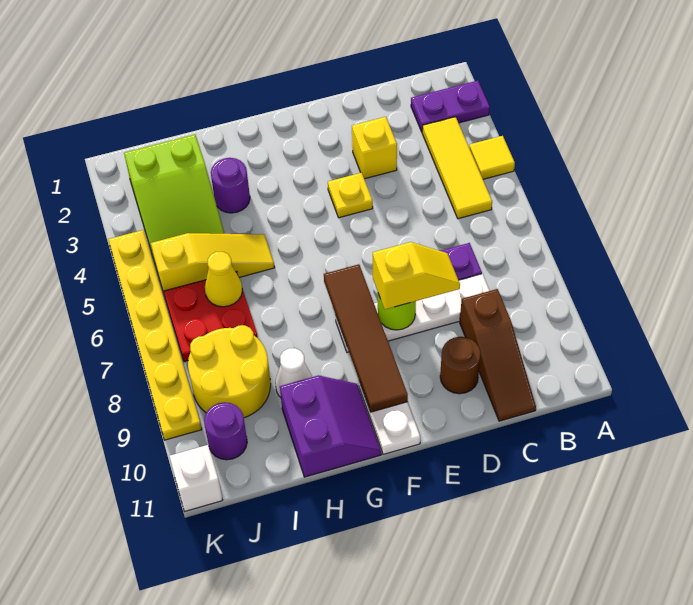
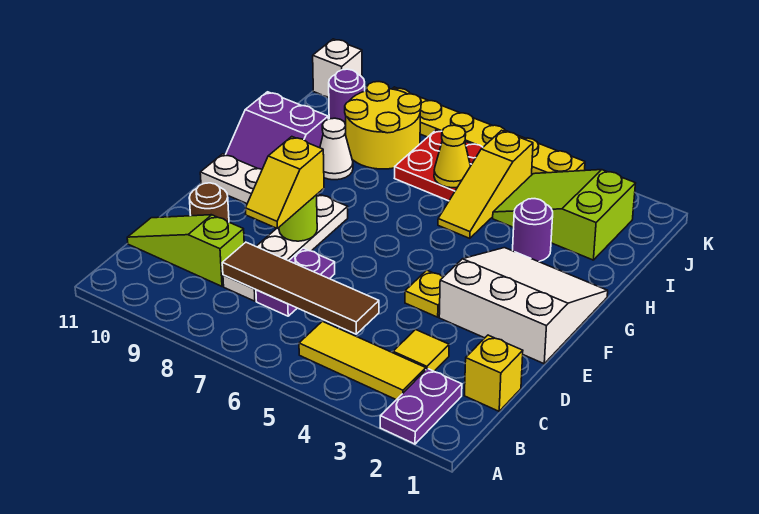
yellow tile A4 level 1 -> yellow tile C3 level 1
brown slope C9:C11 level 1 top 9 -> lime slope C9:C11 level 1 top 9
yellow brick D3 level 1 -> yellow brick C1 level 1
none -> white slope E1:G3 level 1 top E
brown tile F7:F10 level 2 -> brown tile C5:C8 level 2

